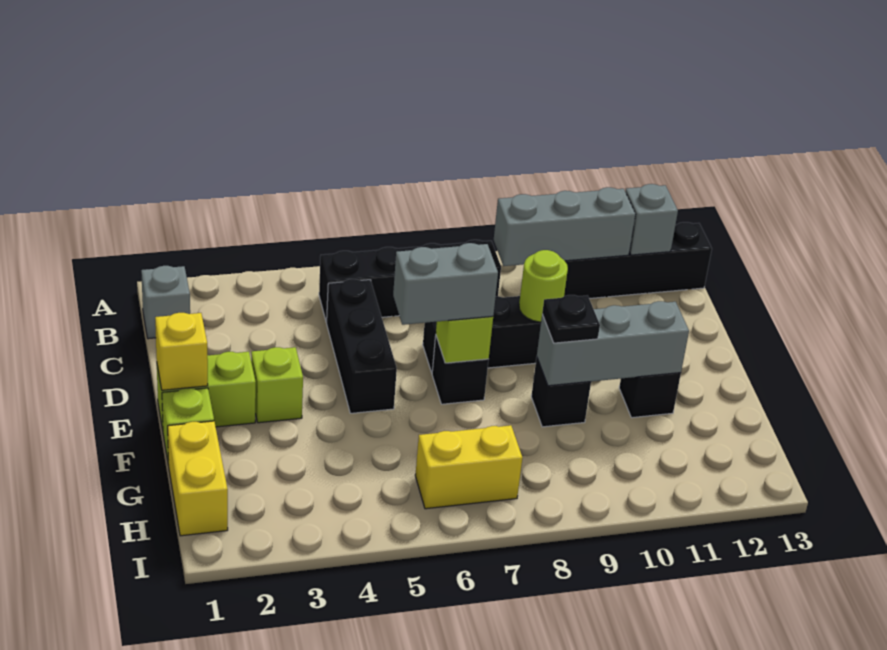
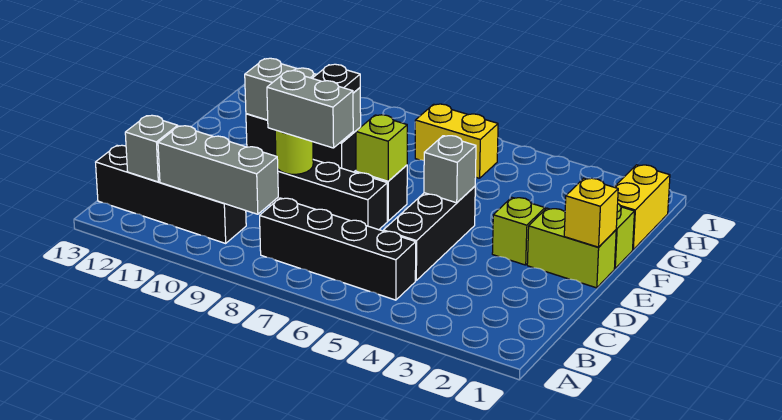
grey brick B1 level 1 -> grey brick E5 level 2
grey brick E6:E7 level 3 -> grey brick D8:D9 level 3

